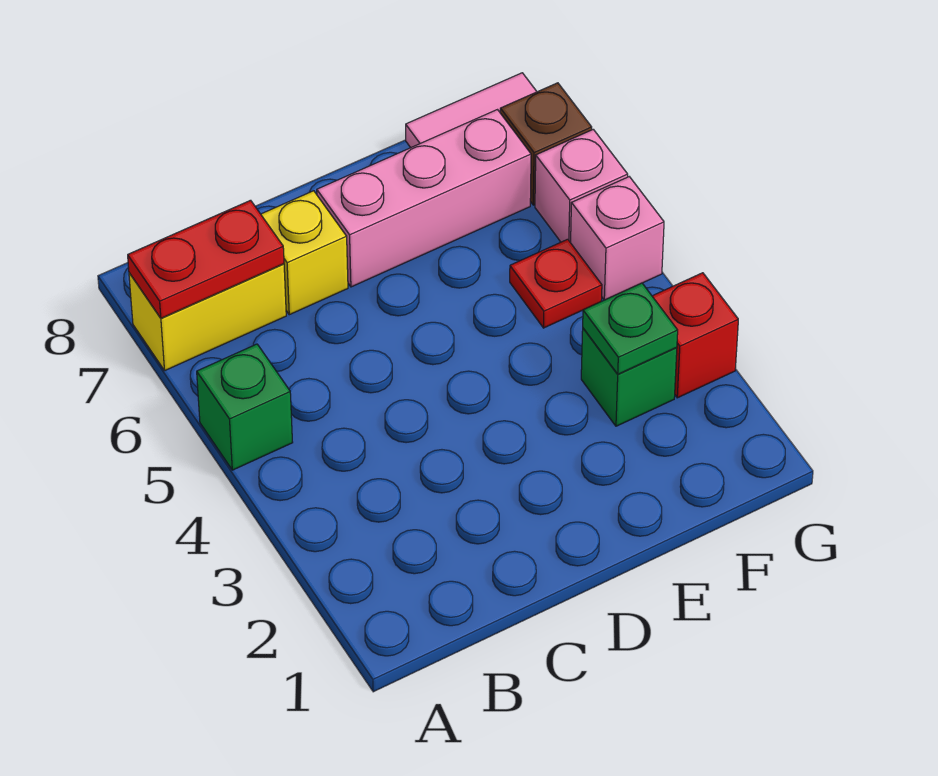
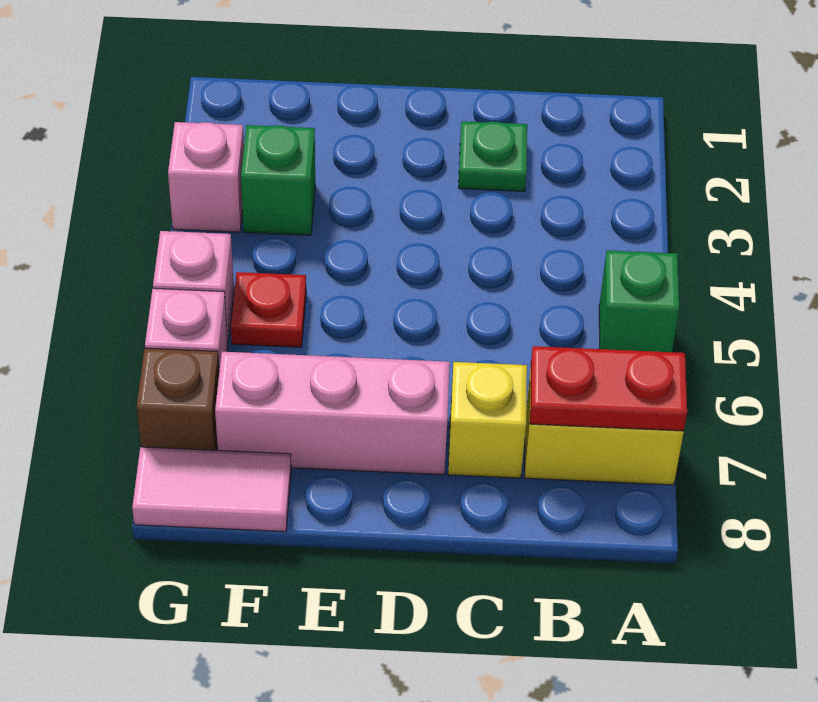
green plate F3 level 2 -> green plate C2 level 1
red brick G3 level 1 -> pink brick G3 level 1

